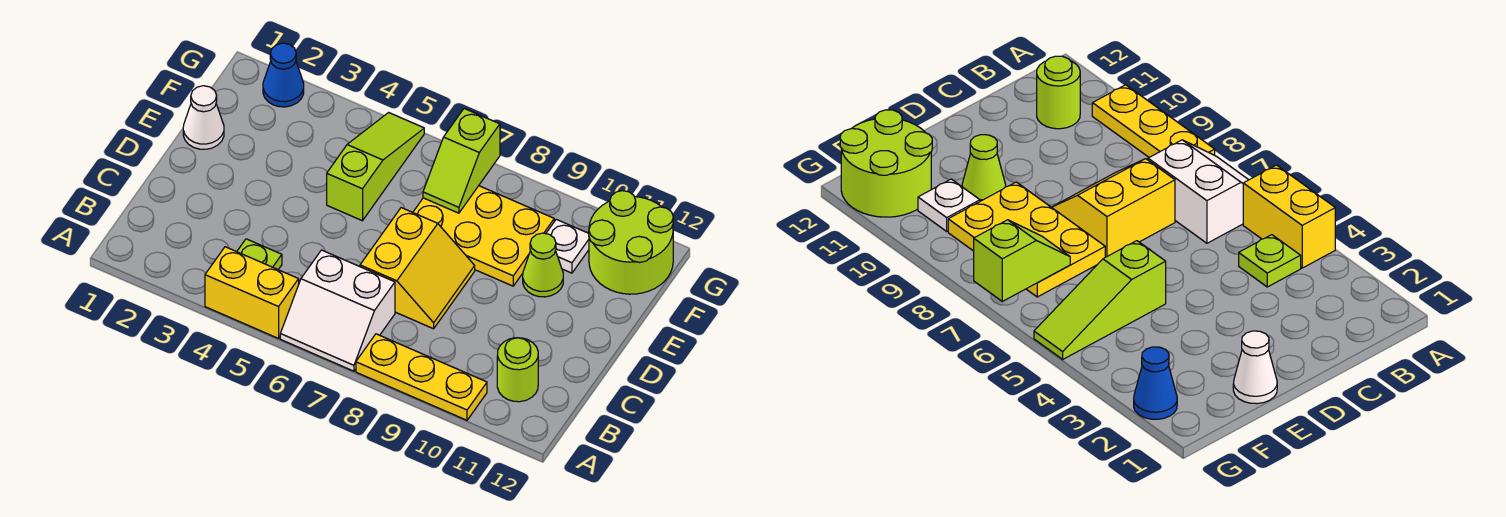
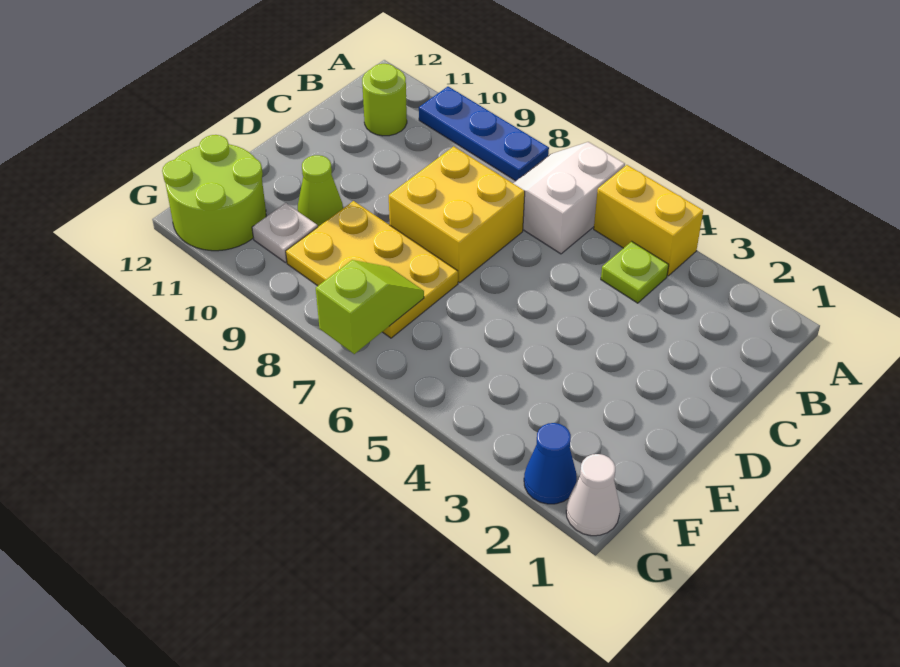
white slope A6:B7 level 1 top B -> white slope A6:B7 level 1 top 6
yellow plate A8:A10 level 1 -> blue plate A8:A10 level 1
yellow slope C7:D8 level 1 top 7 -> yellow brick C7:D8 level 1
white cone E1 level 1 -> white cone G1 level 1
lime slope E5:G5 level 1 top E -> none

